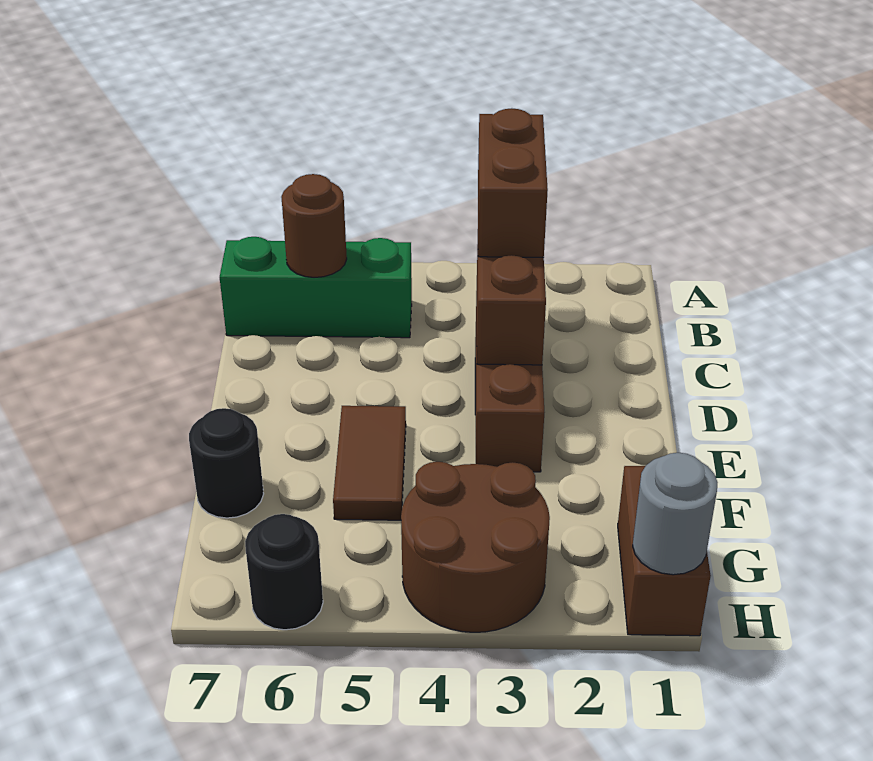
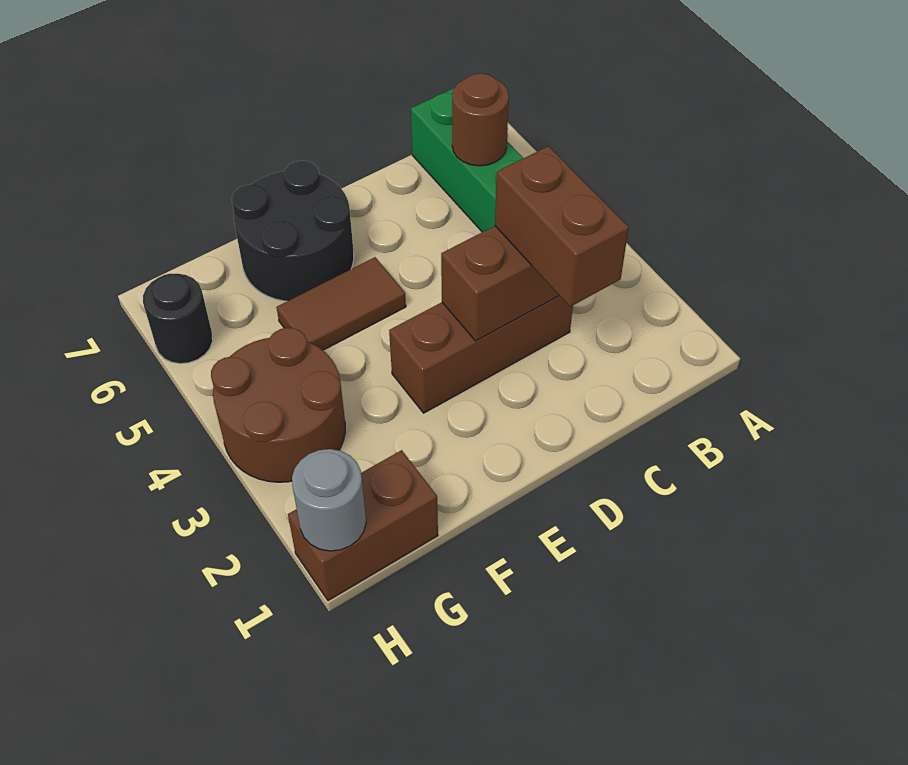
brown brick B3:C3 level 3 -> brown brick C2:C3 level 3
black round brick F7 level 1 -> black round brick E6:F7 level 1

